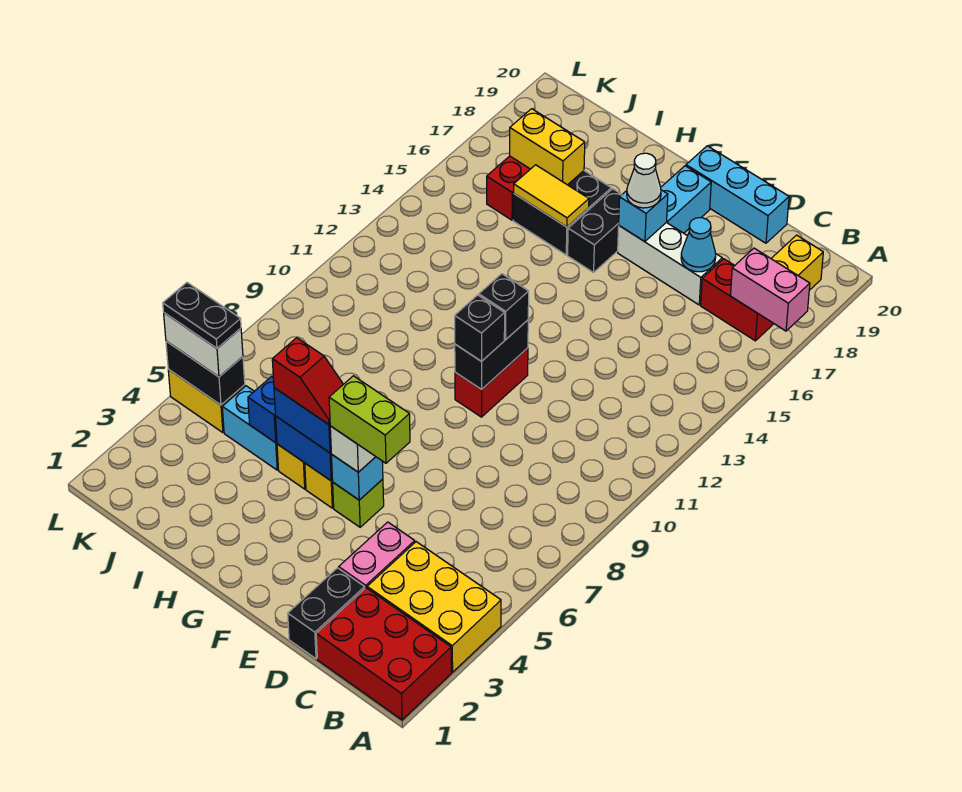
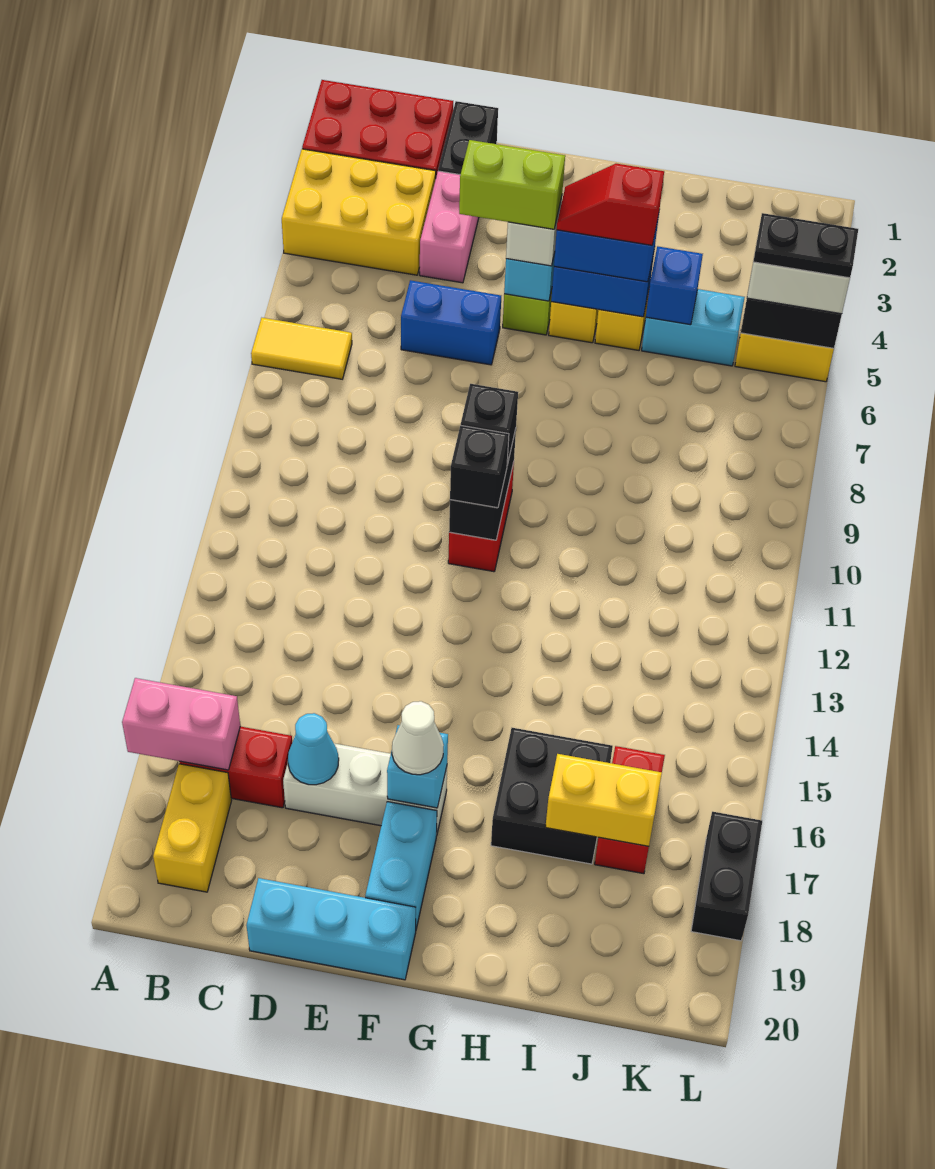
none -> blue brick D6:E6 level 1
black brick G16:G17 level 1 -> black brick L17:L18 level 1
yellow tile H16:I16 level 2 -> yellow tile A7:B7 level 1

